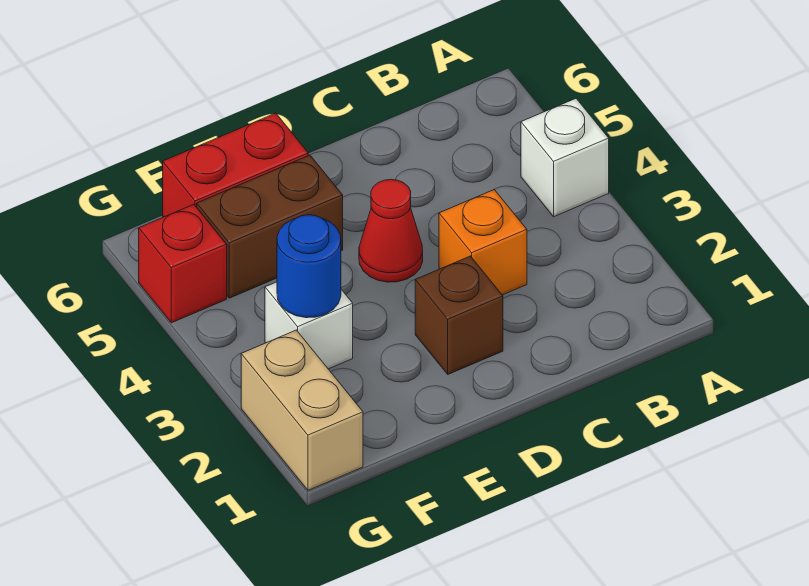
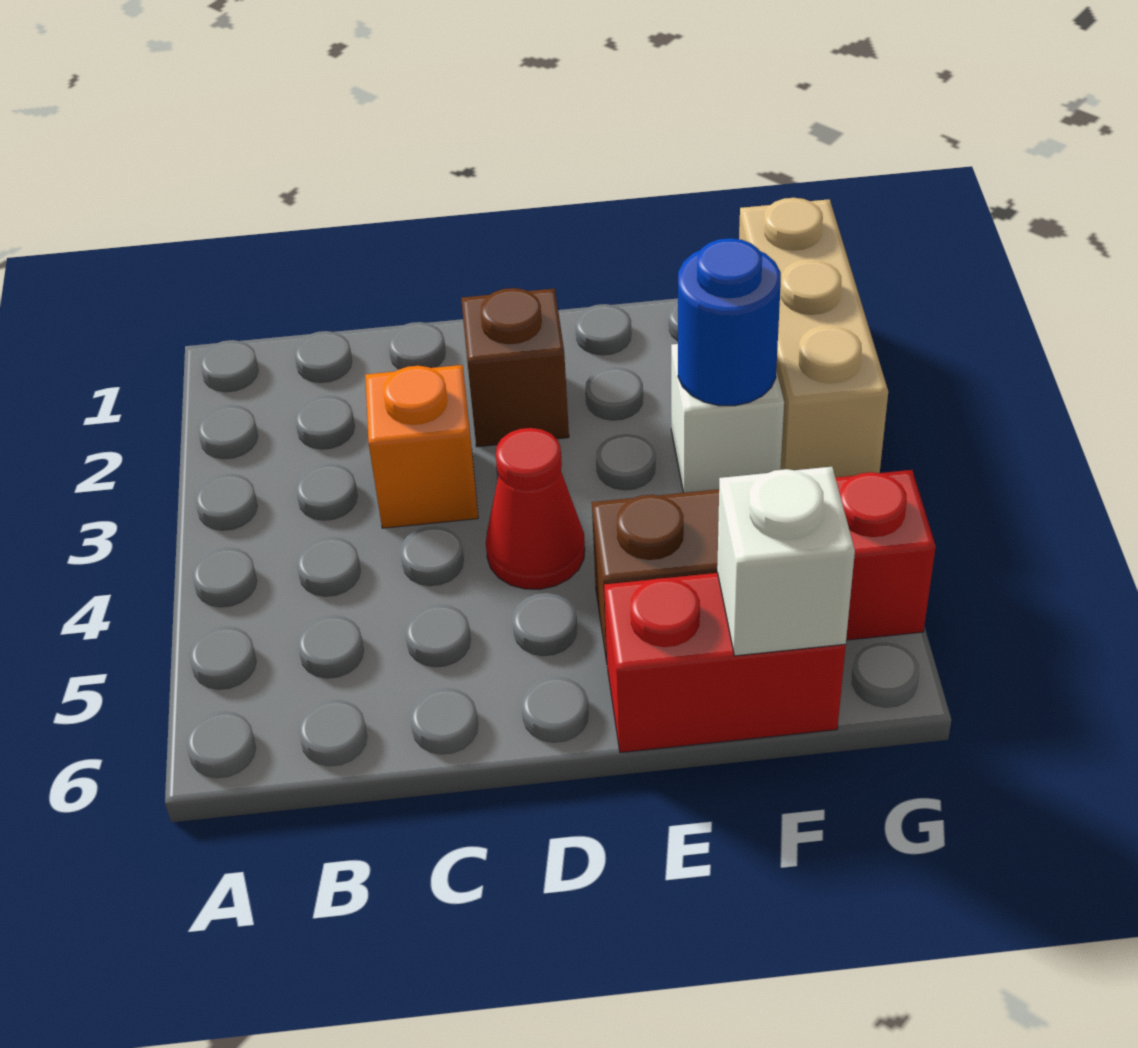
white brick A4 level 1 -> white brick F6 level 2
tan brick G1:G2 level 1 -> tan brick G1:G3 level 1

